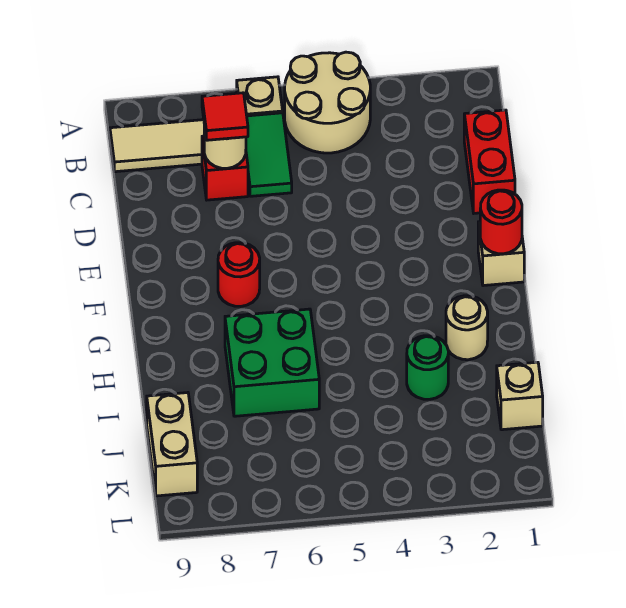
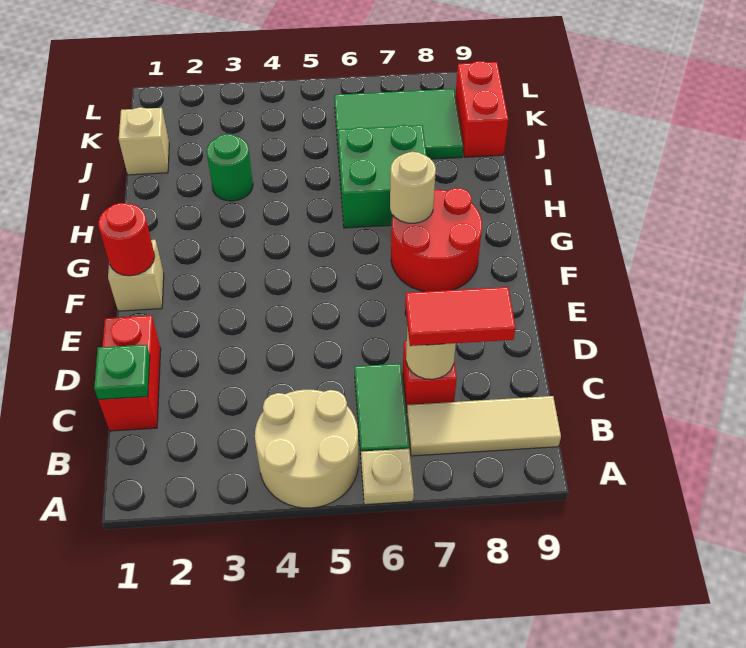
none -> green plate C1 level 2
red tile C7 level 3 -> red tile C7:C8 level 3
red round brick F7 level 1 -> red round brick F7:G8 level 1
tan round brick H2 level 1 -> tan round brick G7 level 2
none -> green tile J6:K8 level 1
tan brick J9:K9 level 1 -> red brick J9:K9 level 1

